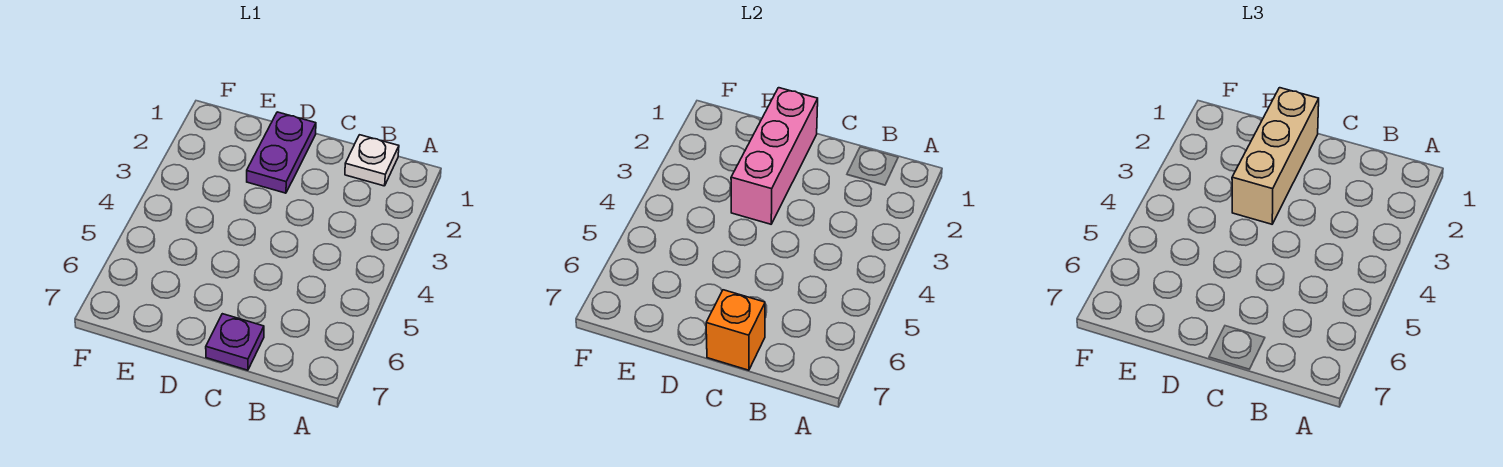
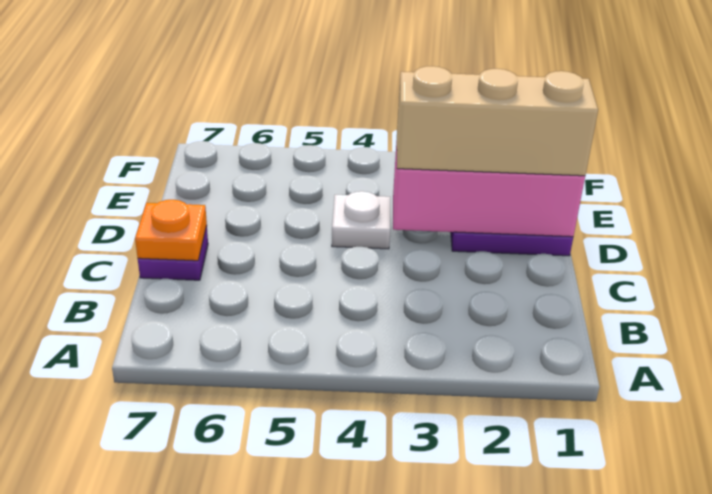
white plate B1 level 1 -> white plate D4 level 1
orange brick C7 level 2 -> orange plate C7 level 2

